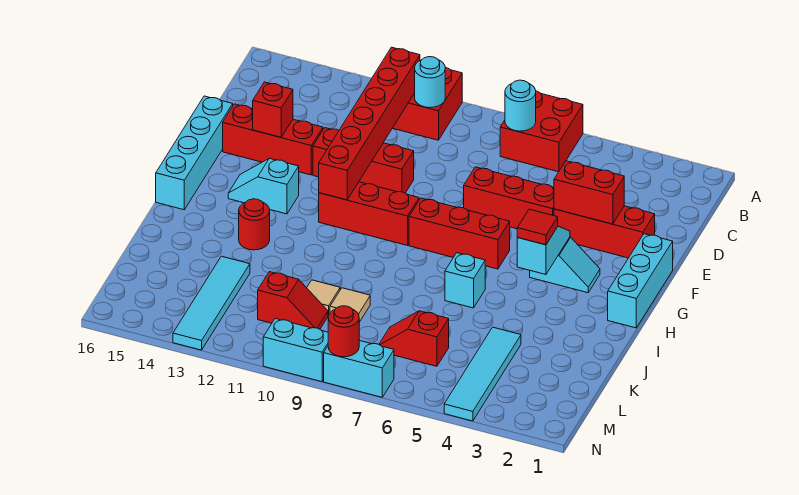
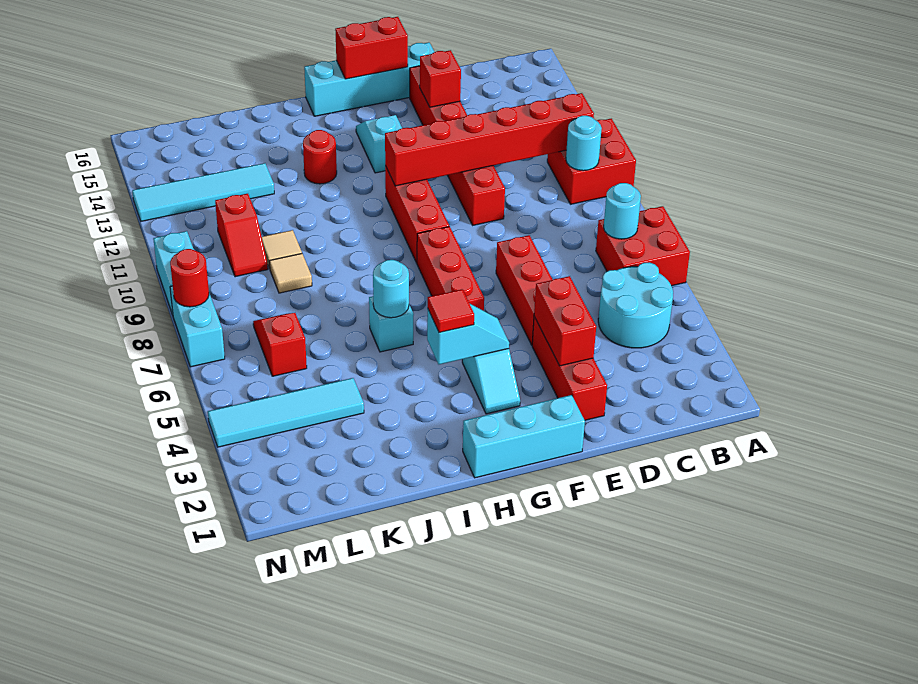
none -> cyan round brick B4:C5 level 1
none -> red brick F16:G16 level 2
none -> cyan round brick I6 level 2

